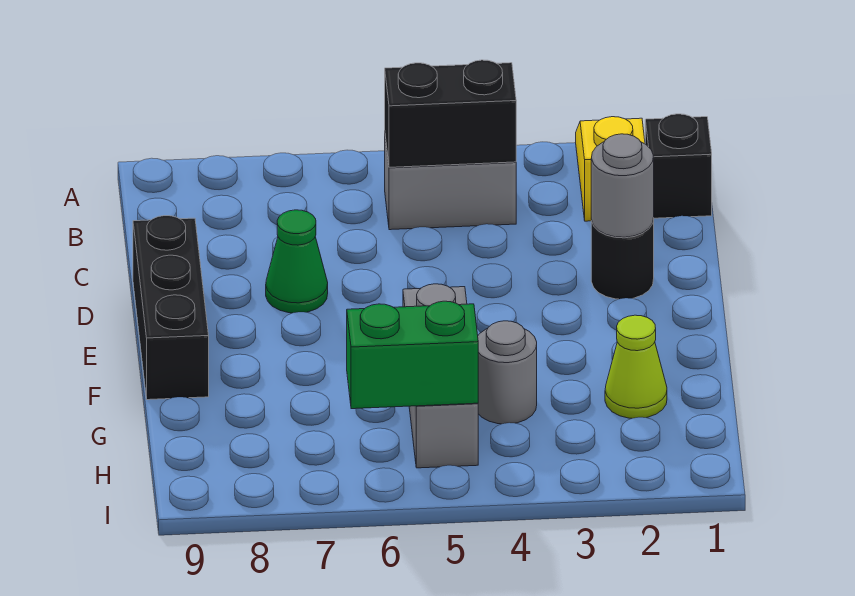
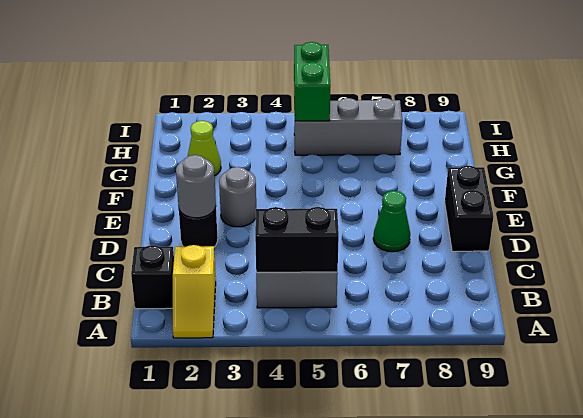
black brick D9:F9 level 1 -> black brick D9:E9 level 1
grey brick F5:H5 level 1 -> grey brick H5:H7 level 1
grey round brick G4 level 1 -> grey round brick E3 level 1
green brick H5:H6 level 2 -> green brick H5:I5 level 2

